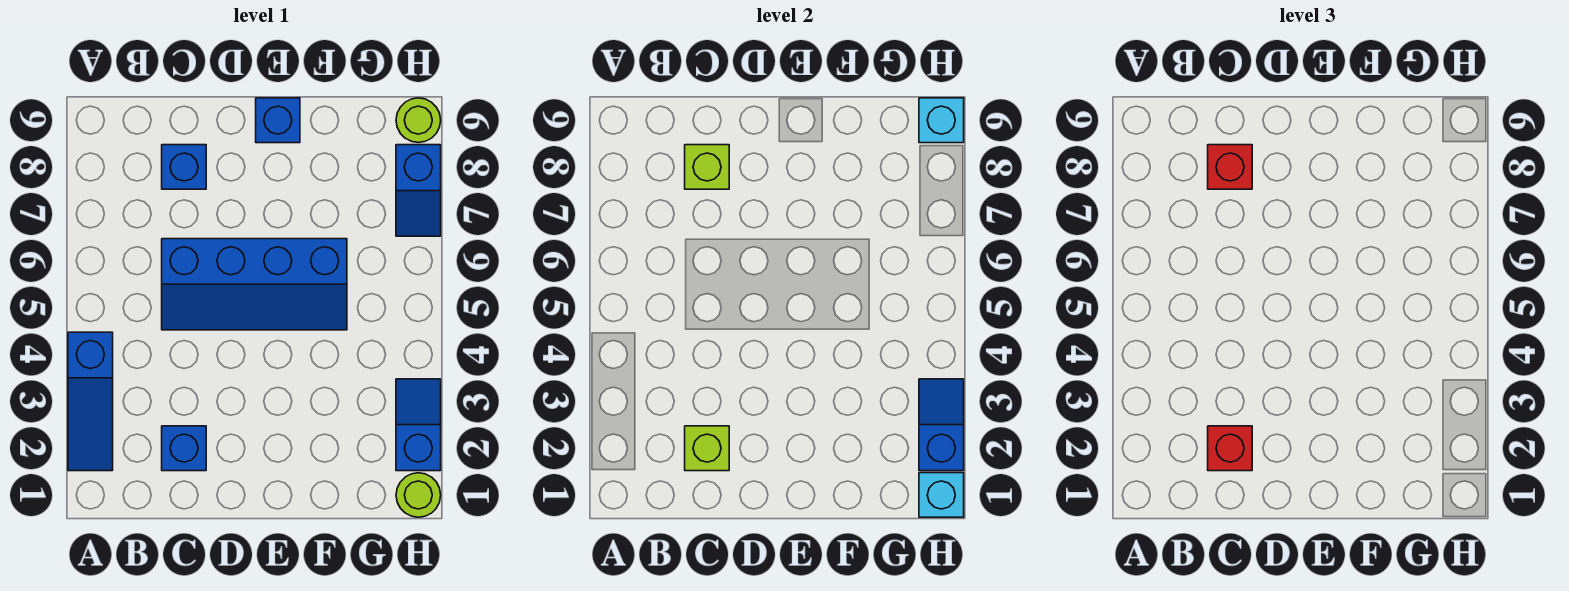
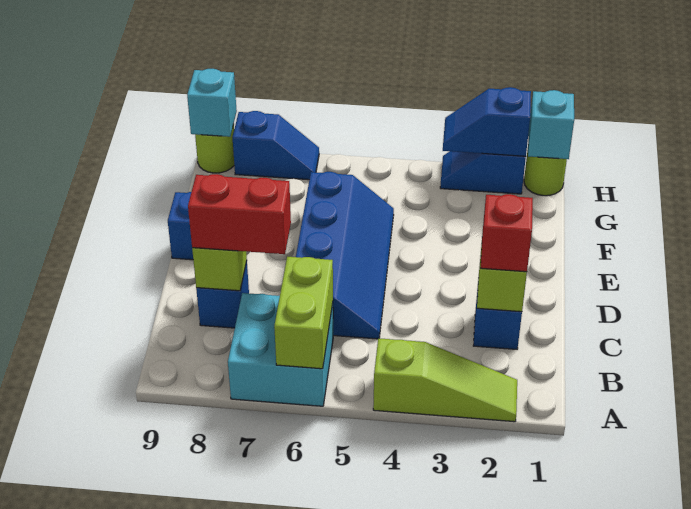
blue slope A2:A4 level 1 top 4 -> lime slope A2:A4 level 1 top 4
none -> cyan brick A6:B7 level 1
none -> lime brick A6:B6 level 2
red brick C8 level 3 -> red brick C7:C8 level 3

